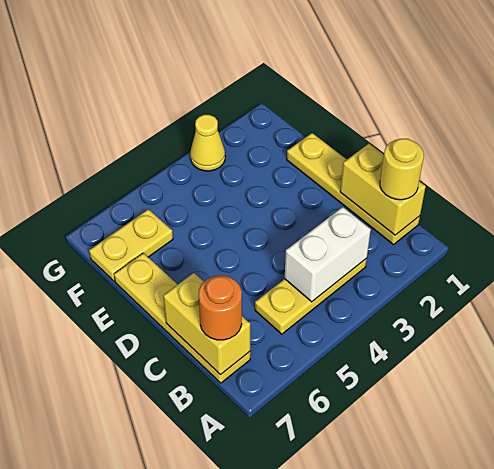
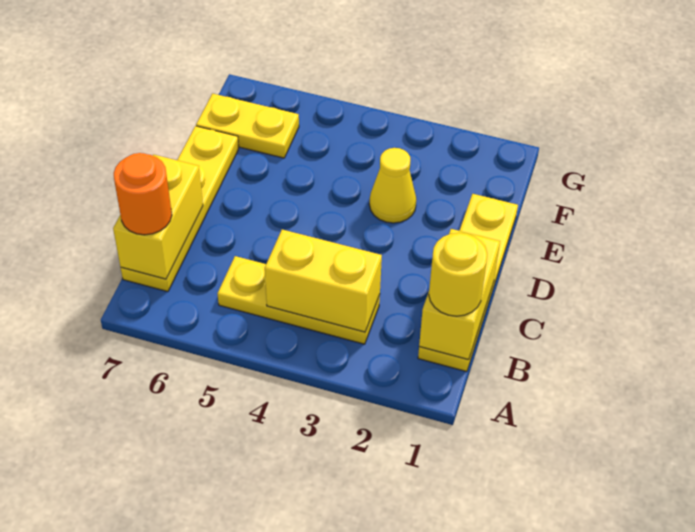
white brick B3:B4 level 2 -> yellow brick B3:B4 level 2
yellow cone G3 level 1 -> yellow cone E3 level 1

